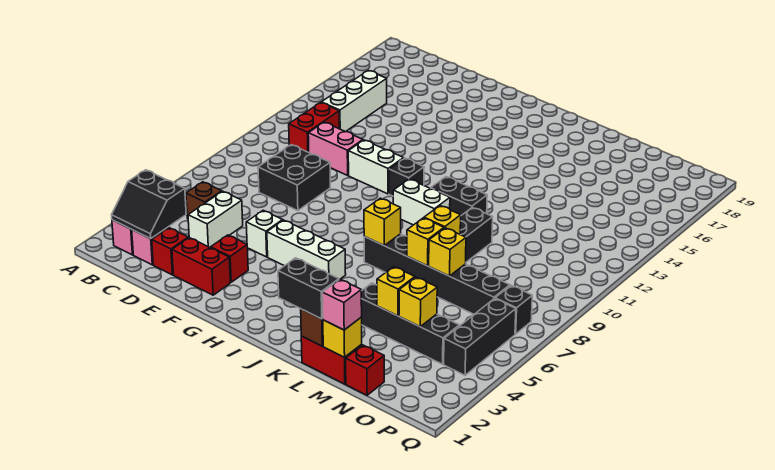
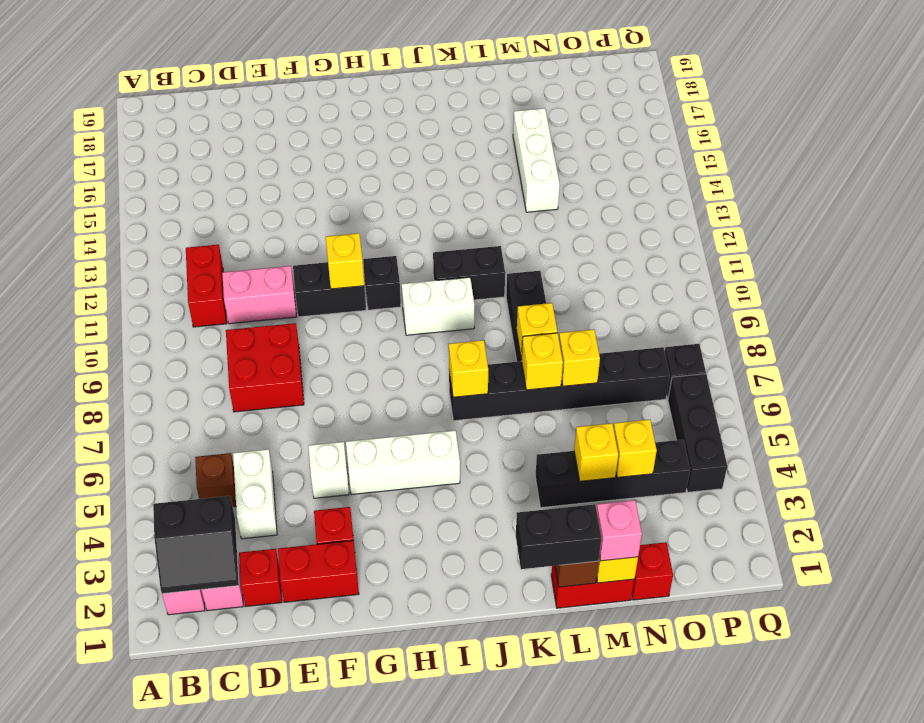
white brick C13:C15 level 1 -> white brick M14:M16 level 1
black brick D8:E9 level 1 -> red brick D8:E9 level 1
white brick F11:G11 level 1 -> black brick F11:G11 level 1
none -> yellow brick G11 level 2

